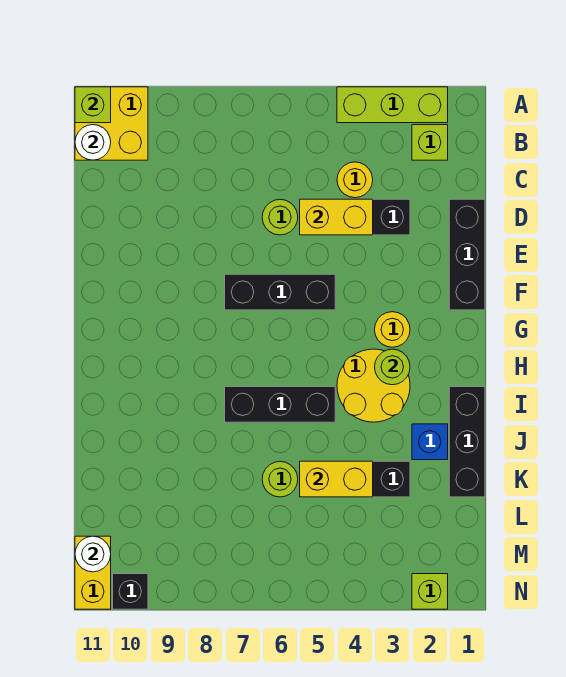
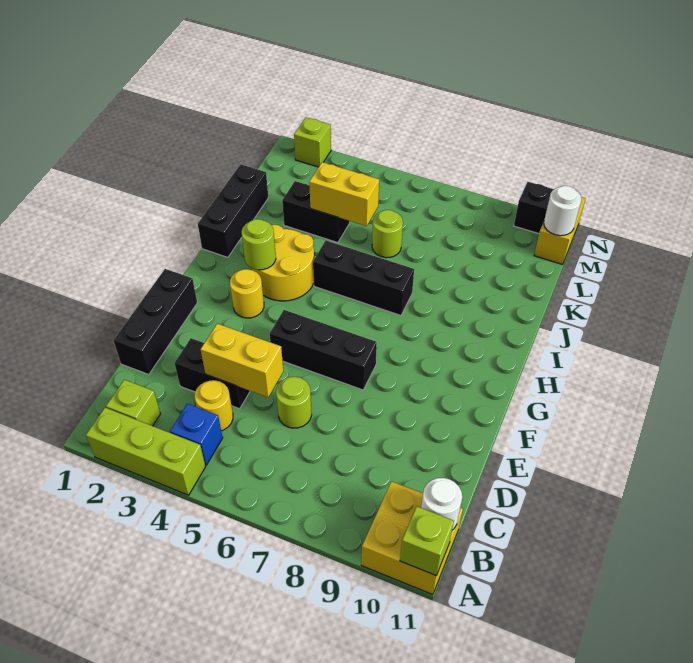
blue brick J2 level 1 -> blue brick B4 level 1

